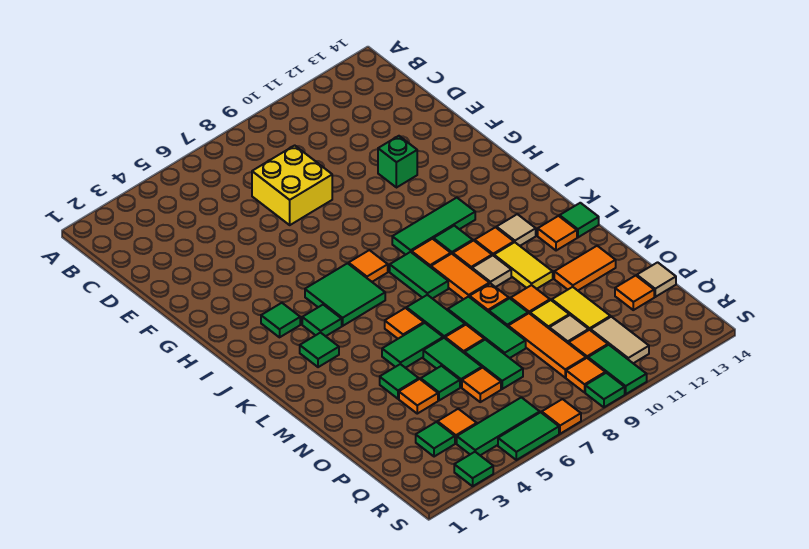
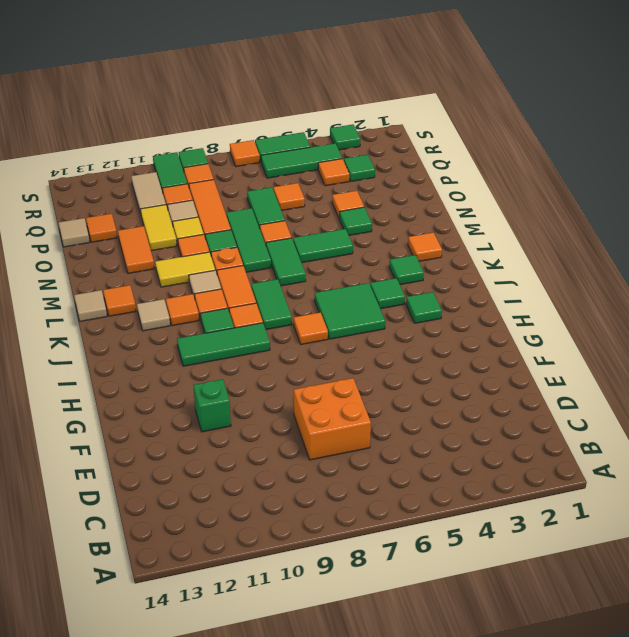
yellow brick D7:E8 level 1 -> orange brick D7:E8 level 1
orange tile L6 level 1 -> orange tile L2 level 1
yellow tile L11:M11 level 1 -> yellow tile M10:M11 level 1
green tile L14 level 1 -> tan tile L14 level 1
green tile N6:O6 level 1 -> none
orange tile N12:N13 level 1 -> orange tile N12:O12 level 1
green tile O5 level 1 -> none

